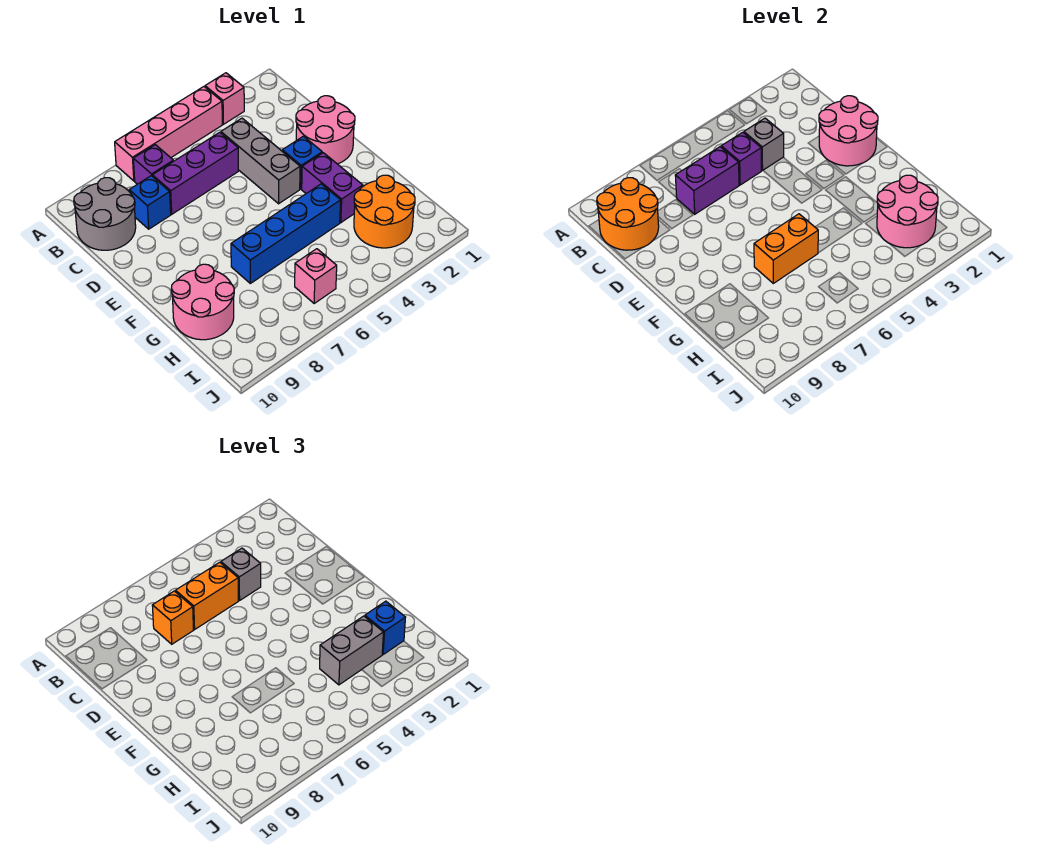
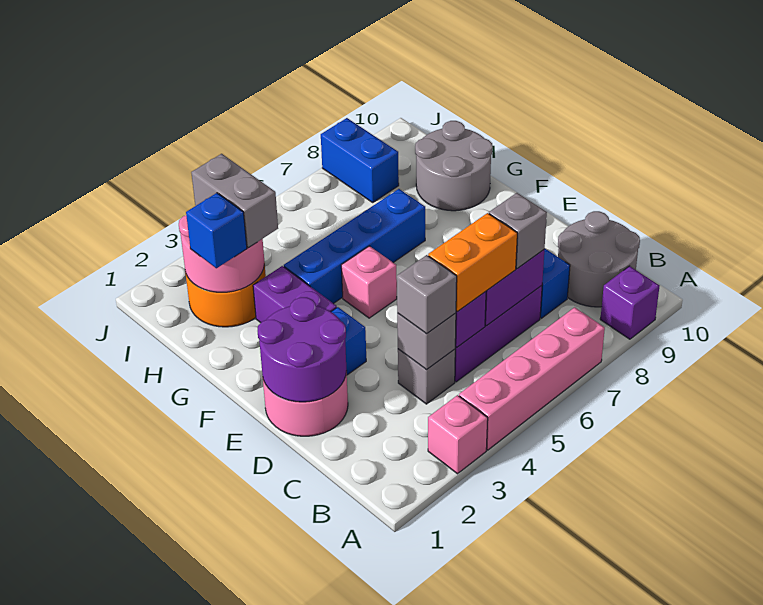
purple brick B7 level 1 -> purple brick A9 level 1
orange round brick B9:C10 level 2 -> none
grey brick C4:E4 level 1 -> grey brick C4 level 1
orange brick C7 level 3 -> grey brick C7 level 3
pink round brick D1:E2 level 2 -> purple round brick D1:E2 level 2
orange brick G6:G7 level 2 -> none
pink round brick G9:H10 level 1 -> grey round brick G9:H10 level 1
grey brick H3:H4 level 3 -> grey brick H3:I3 level 3
pink brick I6 level 1 -> pink brick F5 level 1
none -> blue brick I8:J8 level 1

